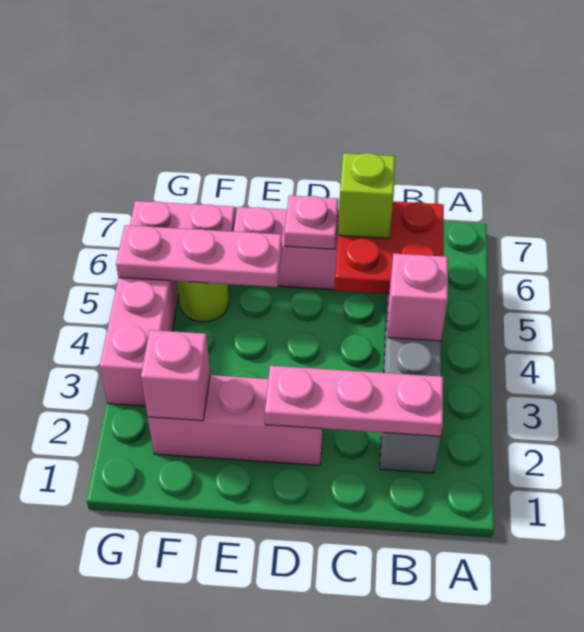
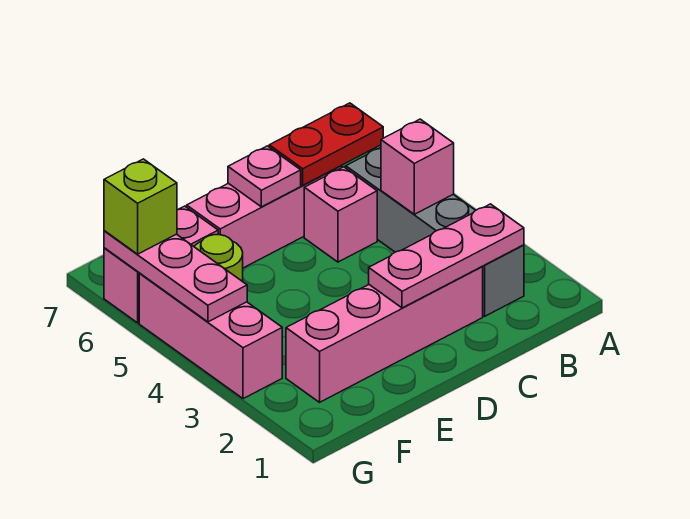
red plate B5:C6 level 2 -> red plate B6:C6 level 2
lime brick C6 level 3 -> lime brick G6 level 3
pink brick D2:F2 level 1 -> pink brick C2:F2 level 1
pink plate E5:G5 level 2 -> pink plate G4:G6 level 2
pink brick F2 level 2 -> pink brick C5 level 1

